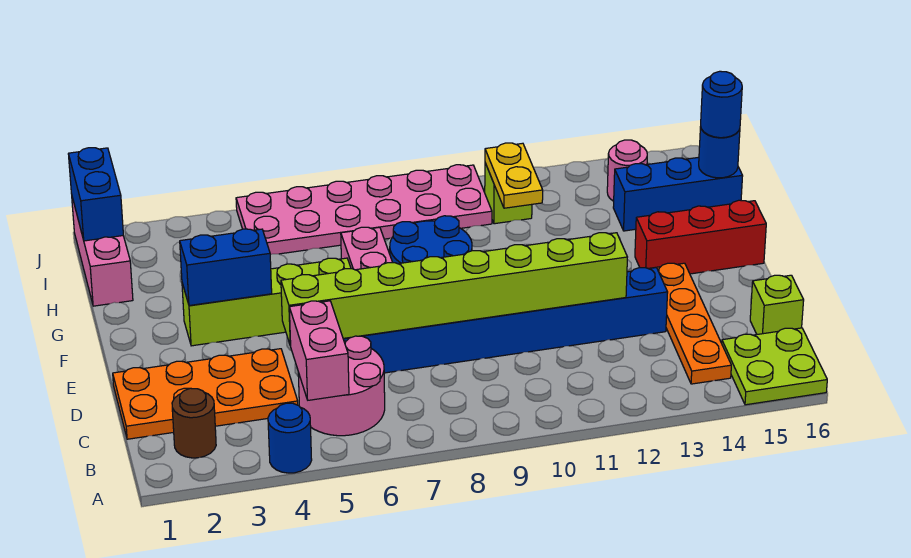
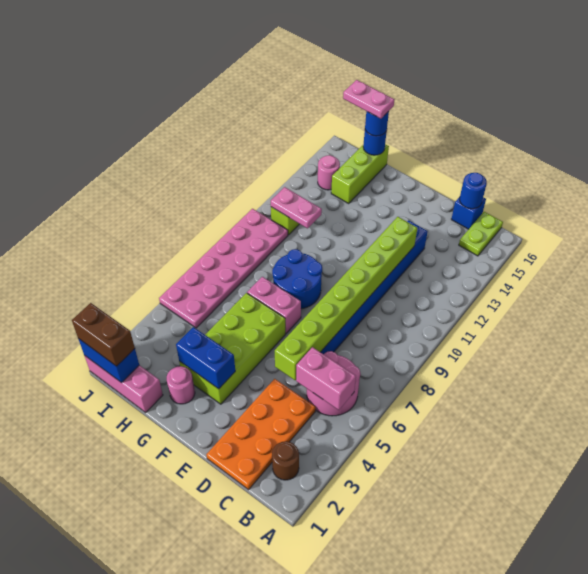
blue round brick A4 level 1 -> blue round brick C16 level 2
lime plate A15:B16 level 1 -> lime plate B15:B16 level 1
orange plate B14:E14 level 1 -> none
lime brick C16 level 1 -> blue brick C16 level 1
lime brick F3:F6 level 1 -> lime brick F3:G6 level 1
blue brick F3:F4 level 2 -> blue brick F3:G3 level 2
red brick F14:F16 level 1 -> none
none -> pink round brick G2 level 1
yellow plate H11:I11 level 2 -> pink plate H11:I11 level 2
blue brick H14:H16 level 1 -> lime brick H14:H16 level 1
none -> pink plate H16:I16 level 4
none -> brown brick I1:J1 level 3

